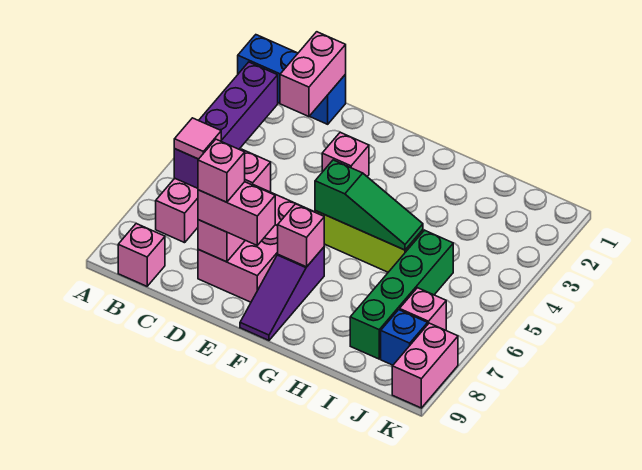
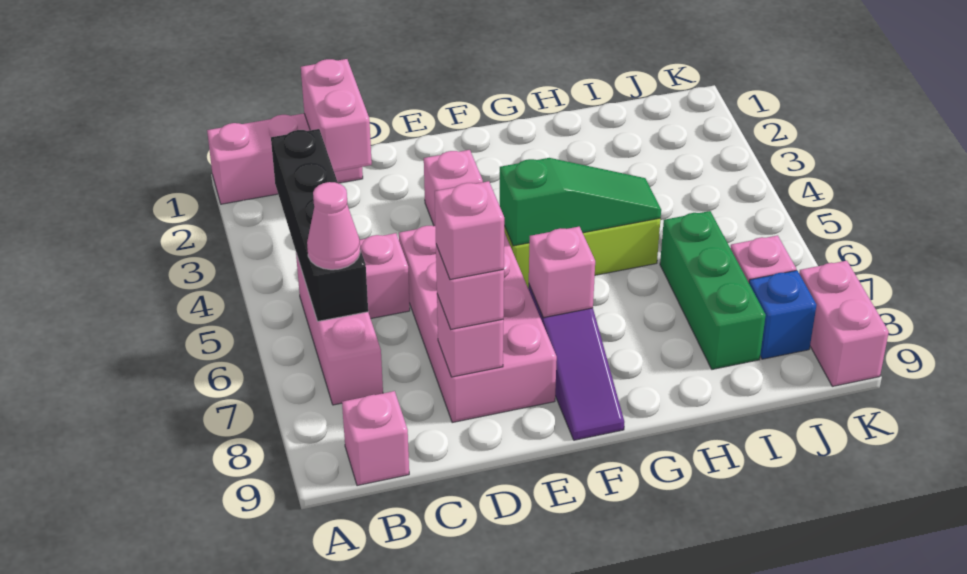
blue brick A1:C1 level 1 -> pink brick A1:C1 level 1
purple brick B3:B6 level 2 -> black brick B3:B6 level 2
pink tile B6 level 3 -> pink cone B6 level 3
pink brick D6:E8 level 1 -> pink brick D5:E8 level 1
pink brick D8:E8 level 3 -> pink brick D8 level 3
green brick I5:I8 level 1 -> green brick I6:I8 level 1

